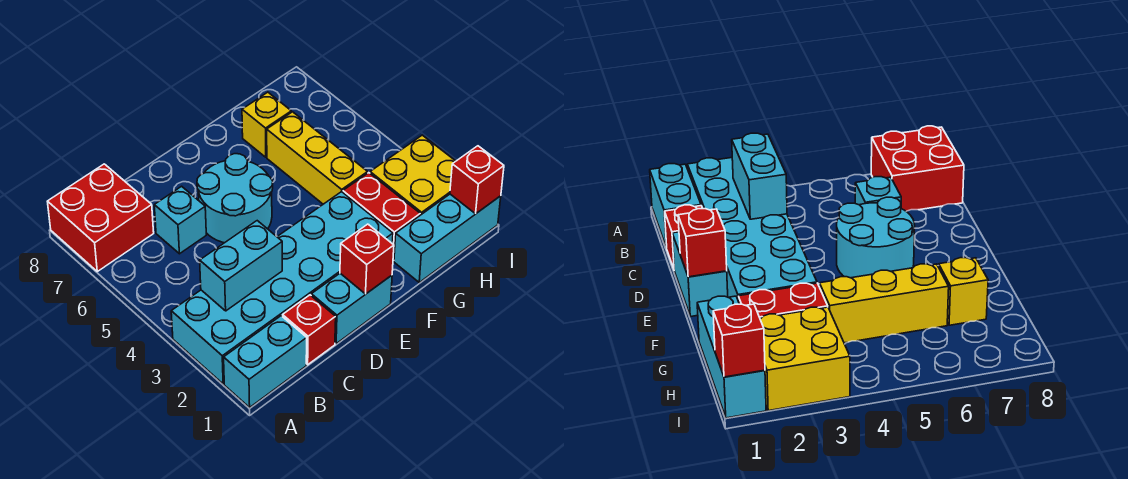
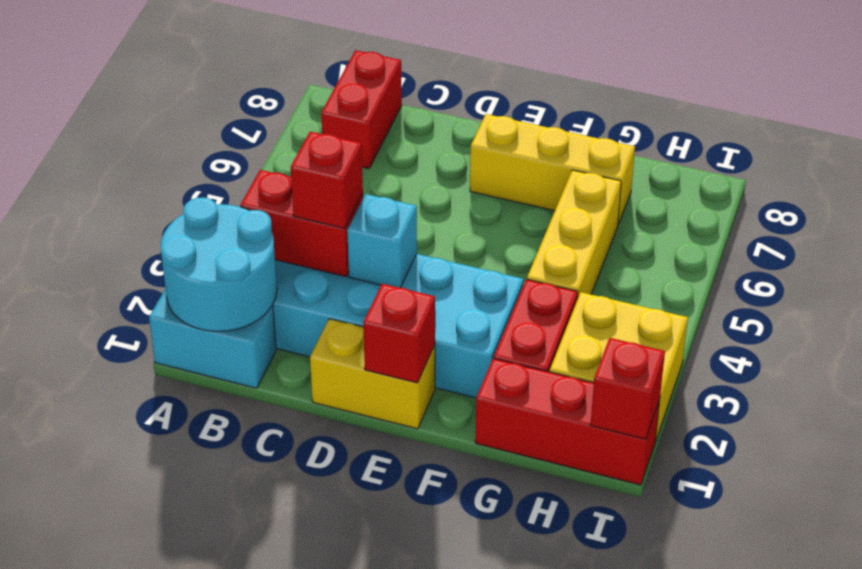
red brick A7:B8 level 1 -> red brick B7:B8 level 1
cyan brick B3:C3 level 2 -> red brick B3:C3 level 2
red brick C1 level 1 -> red brick C3 level 3
cyan brick C6 level 1 -> cyan brick D3 level 2
cyan brick D1:E1 level 1 -> yellow brick D1:E1 level 1
cyan round brick D5:E6 level 1 -> cyan round brick A1:B2 level 2
cyan brick G1:I1 level 1 -> red brick G1:I1 level 1
yellow brick G7 level 1 -> yellow brick E7:G7 level 1

